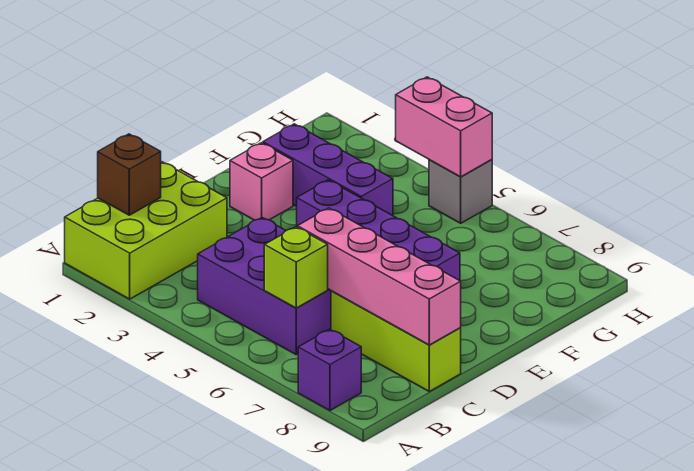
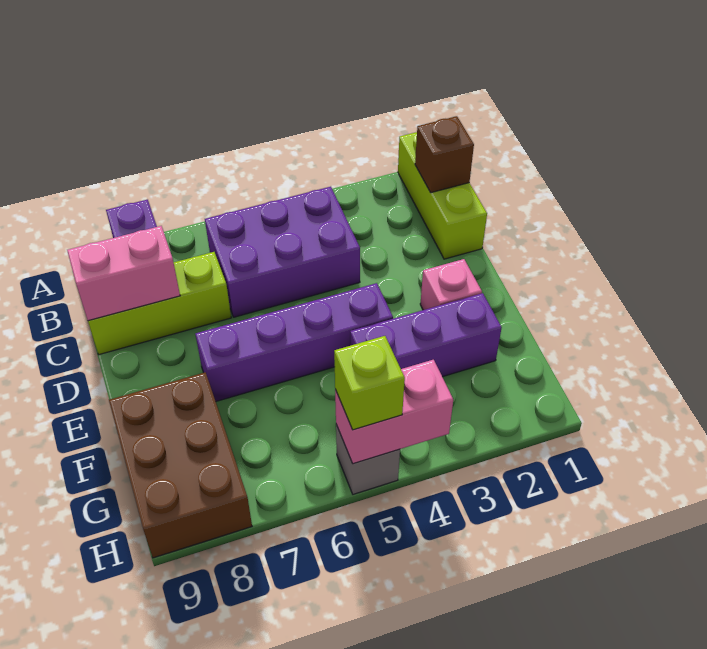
lime brick A1:C2 level 1 -> lime brick A1:C1 level 1
lime brick B6 level 2 -> lime brick H5 level 3
pink brick C6:C9 level 2 -> pink brick C8:C9 level 2
none -> brown brick F8:H9 level 1

